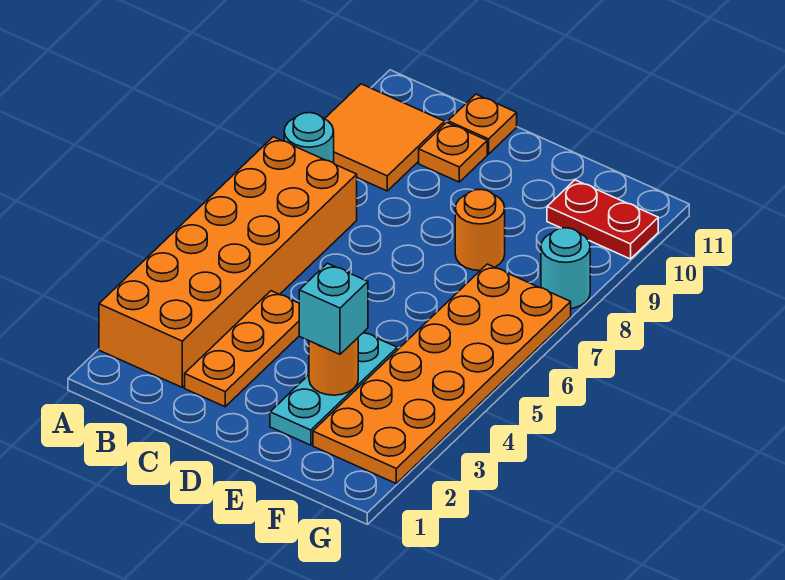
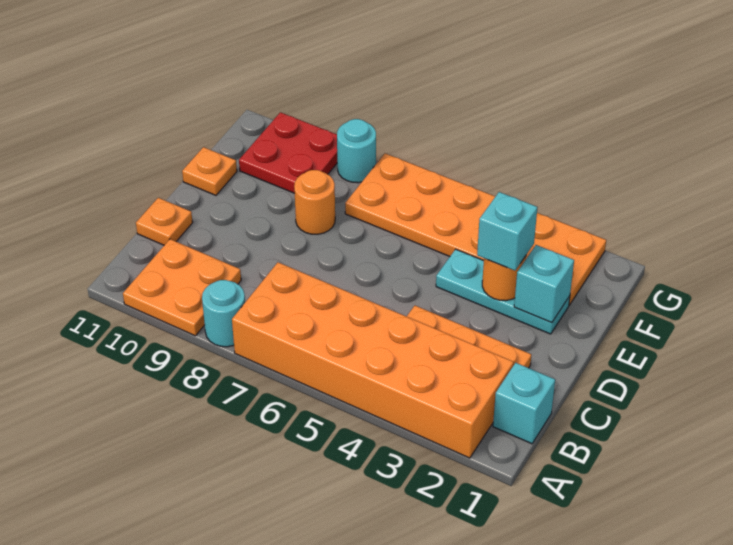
orange tile A9:B10 level 1 -> orange plate A9:B10 level 1
none -> cyan brick B1 level 1
orange plate C10 level 1 -> orange plate E11 level 1
none -> cyan brick E2 level 2
red plate F10:G10 level 1 -> red plate F9:G10 level 1

